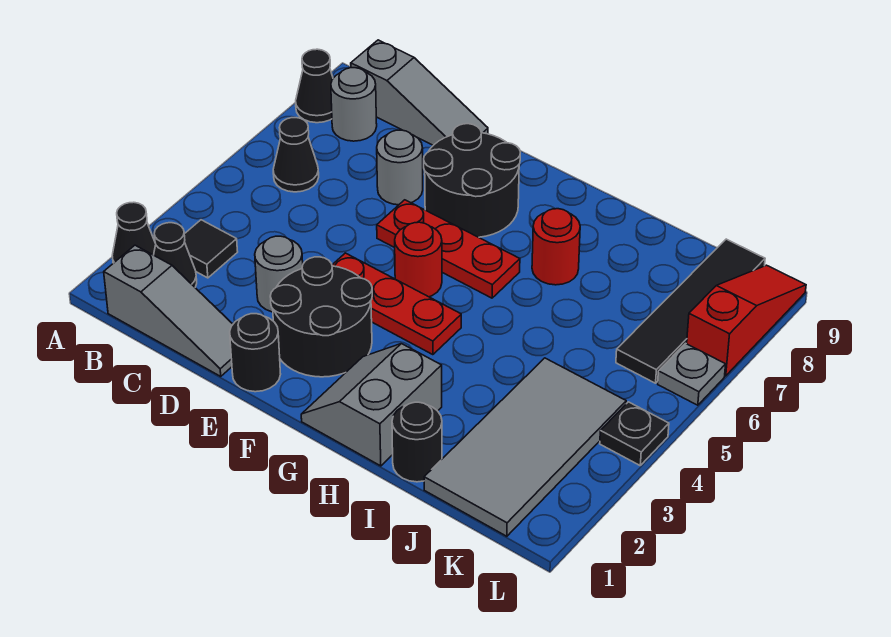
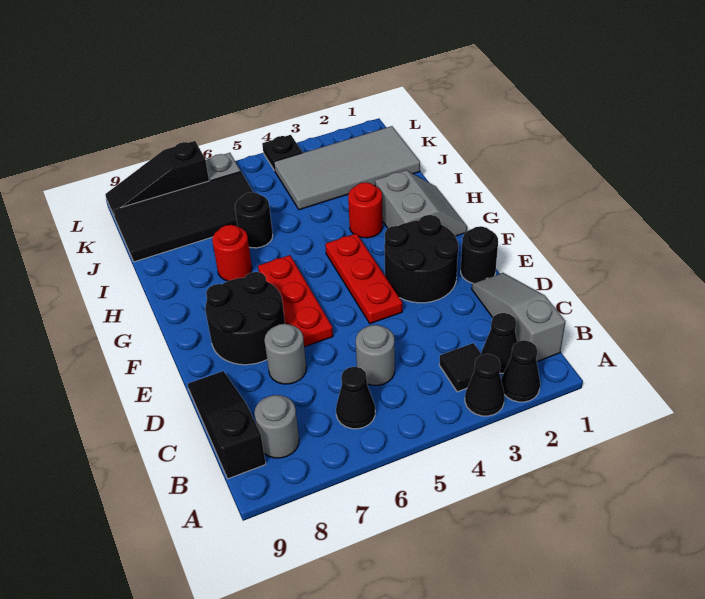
black cone A8 level 1 -> black cone A3 level 1
grey slope B9:D9 level 1 top B -> black slope B9:D9 level 1 top B
grey round brick D3 level 1 -> grey round brick C5 level 1
red round brick F5 level 1 -> red round brick H3 level 1
grey slope G1:H2 level 1 top H -> grey slope G1:H2 level 1 top 2
black round brick I1 level 1 -> black round brick I6 level 1
black tile K6:K9 level 1 -> black tile J6:K9 level 1
red slope L7:L9 level 1 top 7 -> black slope L7:L9 level 1 top 7

